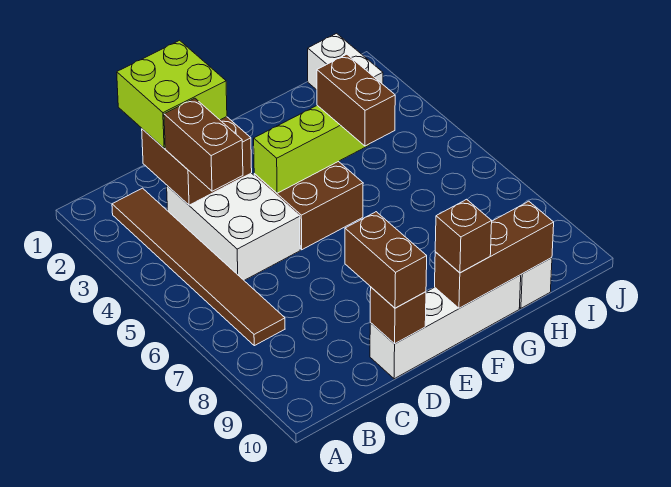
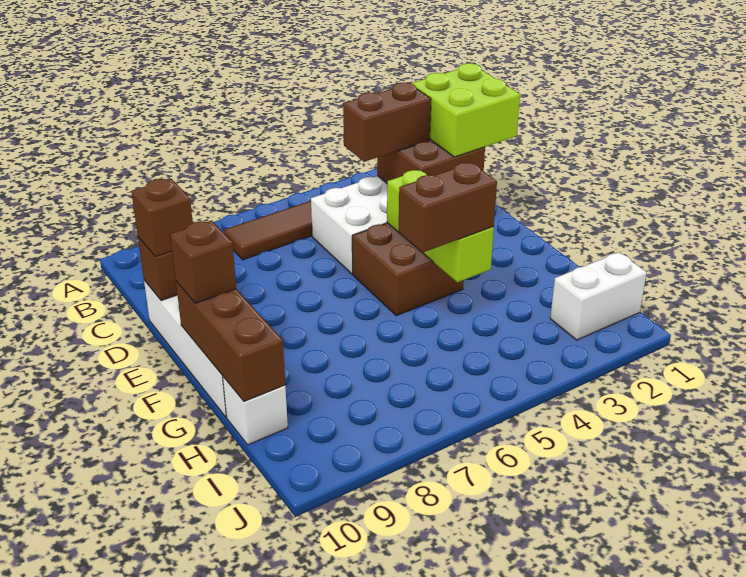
brown brick D9:D10 level 3 -> brown brick D10 level 3

